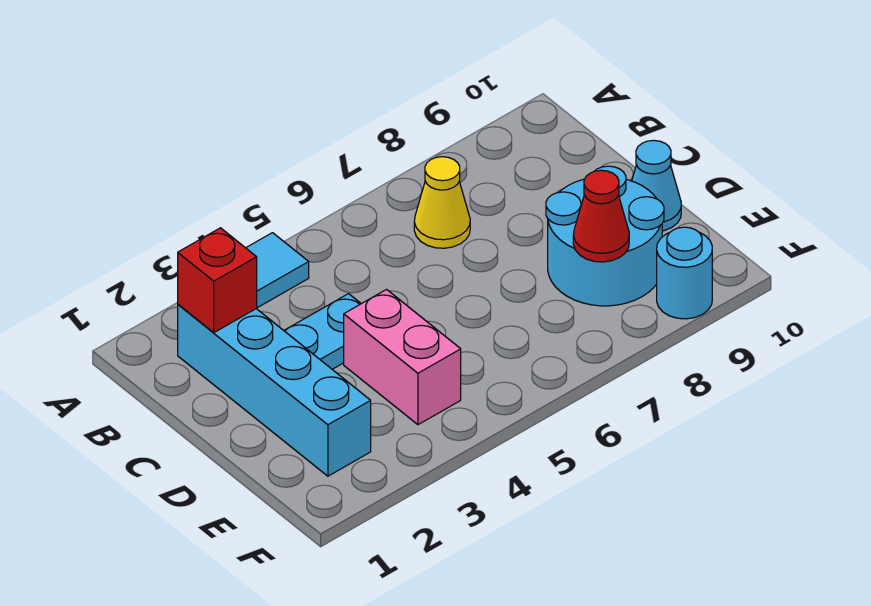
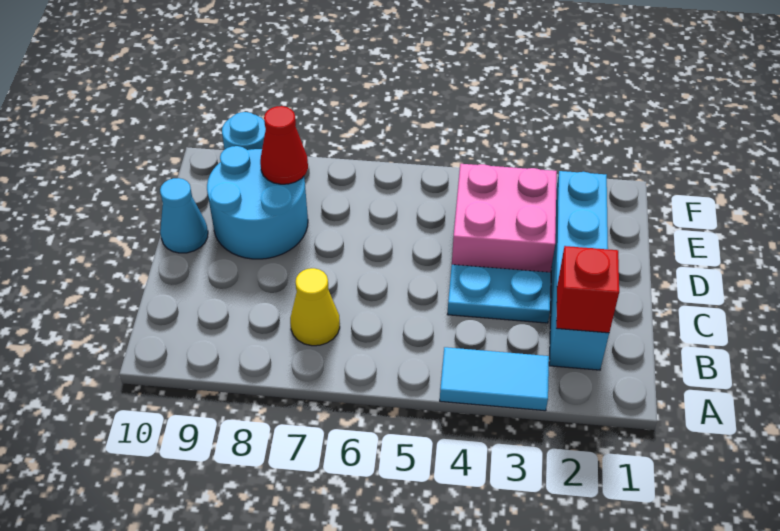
pink brick D4:E4 level 1 -> pink brick D3:E4 level 1

